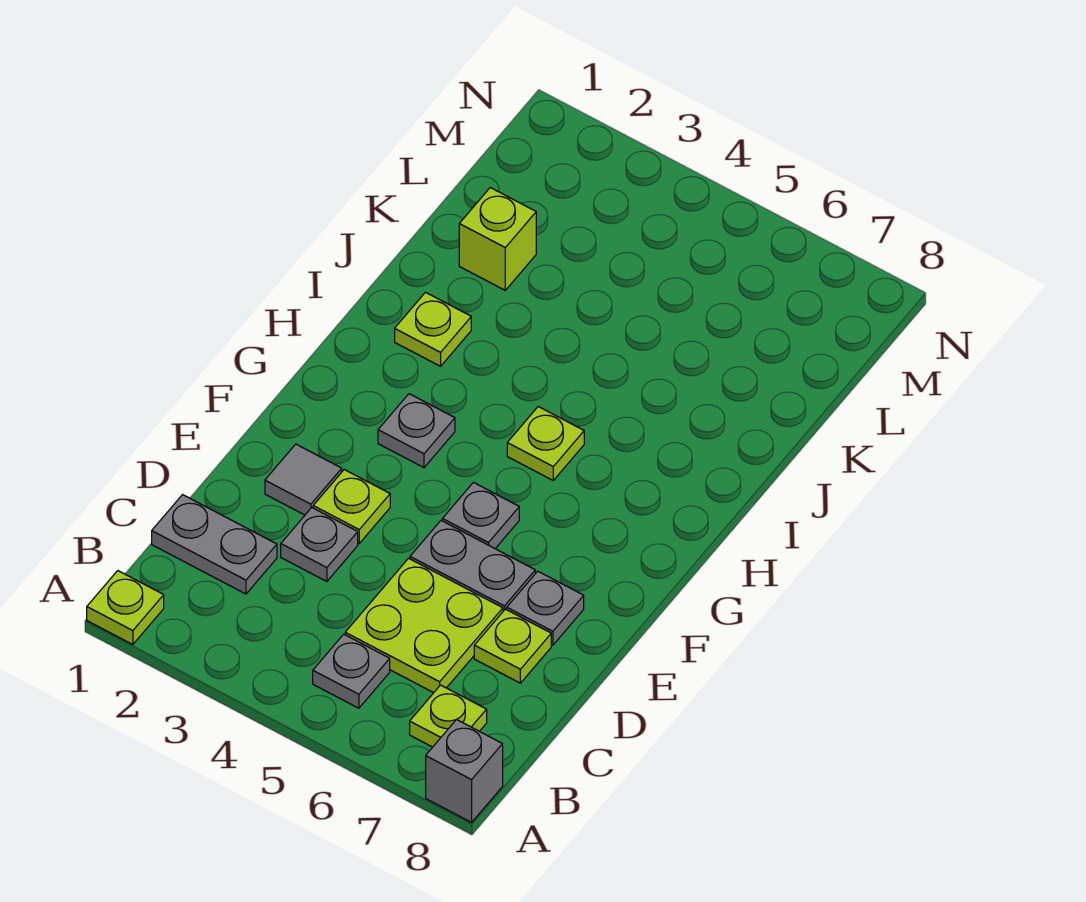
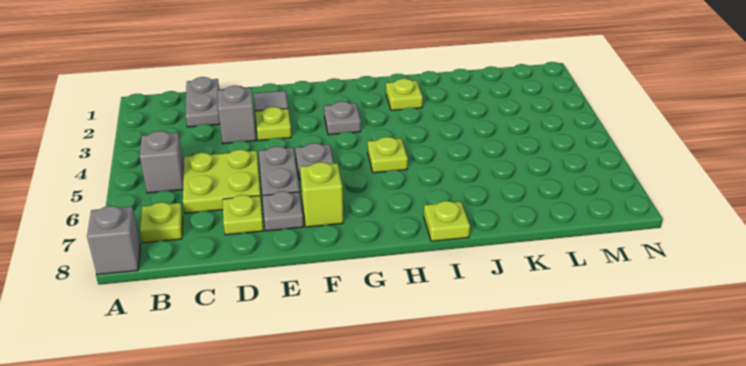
lime plate A1 level 1 -> lime plate I8 level 1
grey plate B5 level 1 -> grey brick B5 level 1
grey plate D3 level 1 -> grey brick D3 level 1
lime brick K2 level 1 -> lime brick F7 level 1

